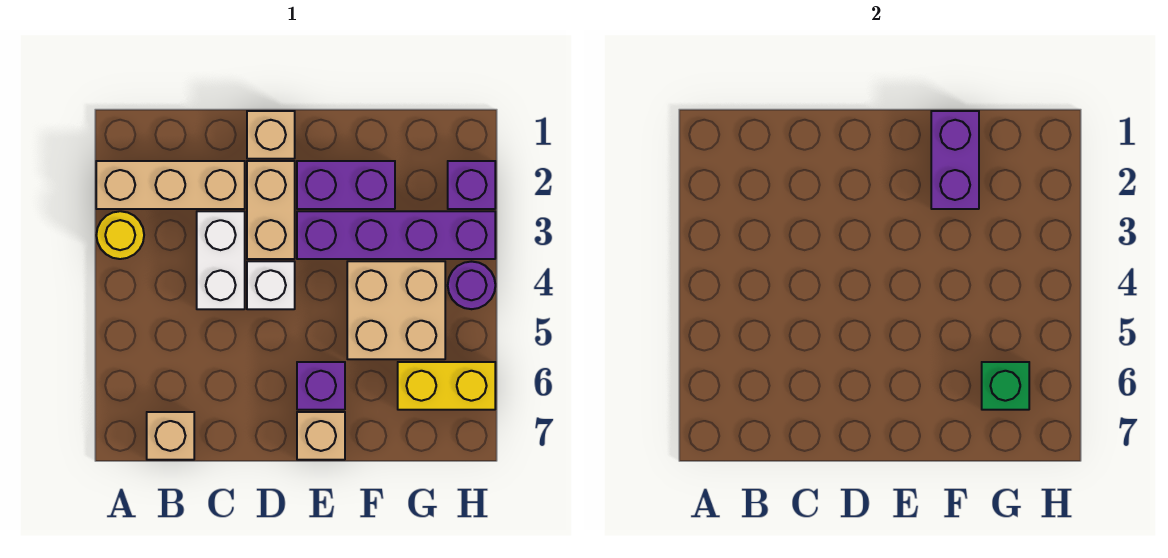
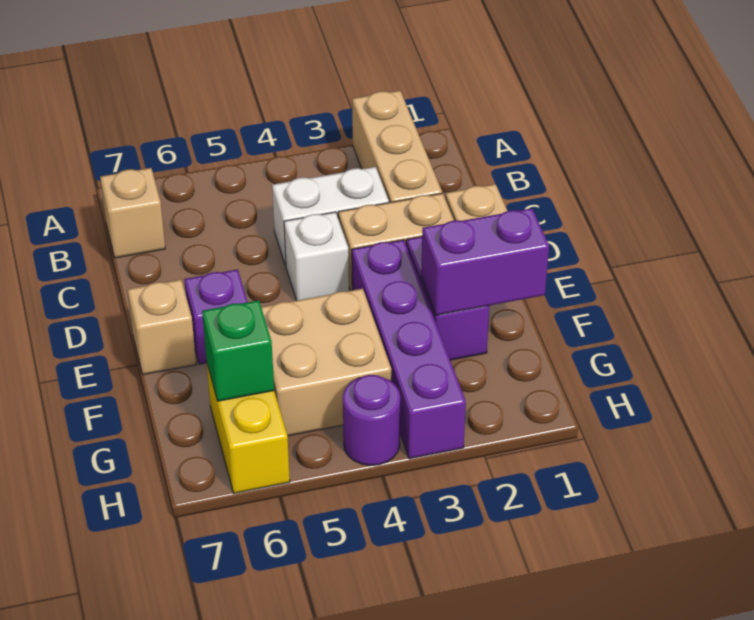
yellow round brick A3 level 1 -> none
purple brick H2 level 1 -> none

